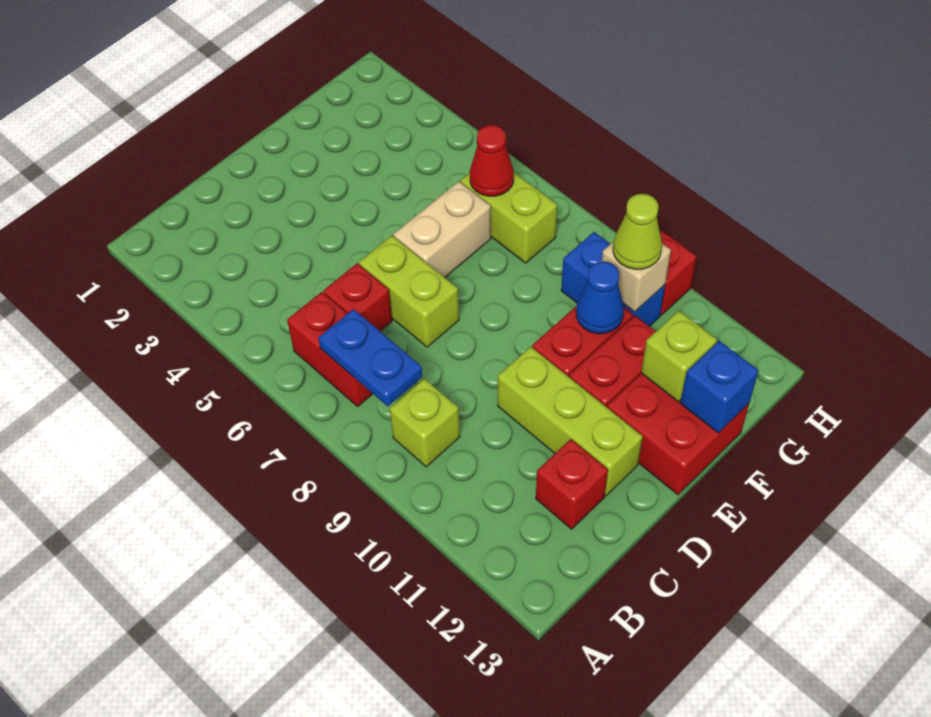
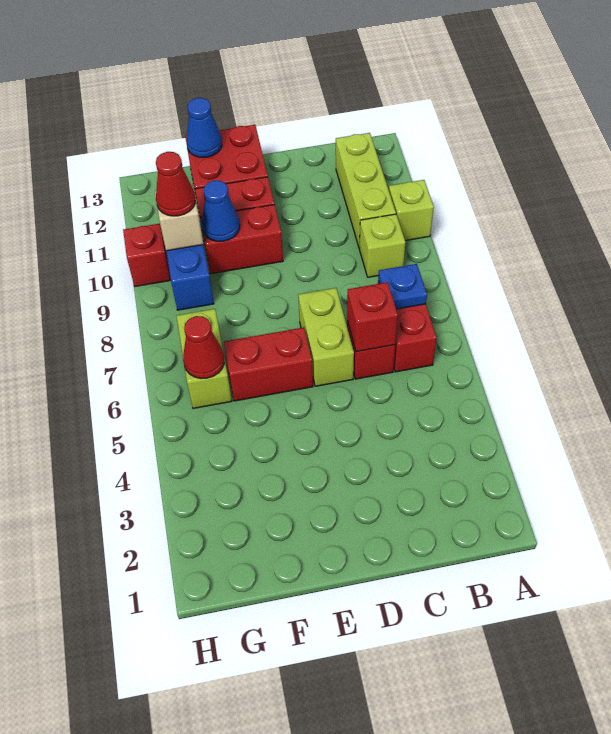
blue plate B7:B8 level 2 -> blue plate B7 level 2
red brick C12 level 1 -> red brick C6 level 2
lime brick D10:D12 level 1 -> lime brick B10:B12 level 1
tan brick E6:F6 level 1 -> red brick E6:F6 level 1
lime brick F12 level 2 -> lime brick A10 level 1
blue brick F13 level 2 -> blue cone F13 level 2
lime cone G10 level 3 -> red cone G10 level 3

